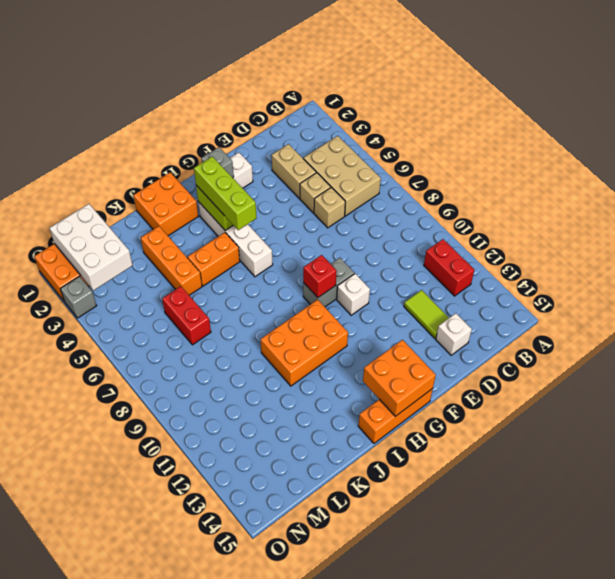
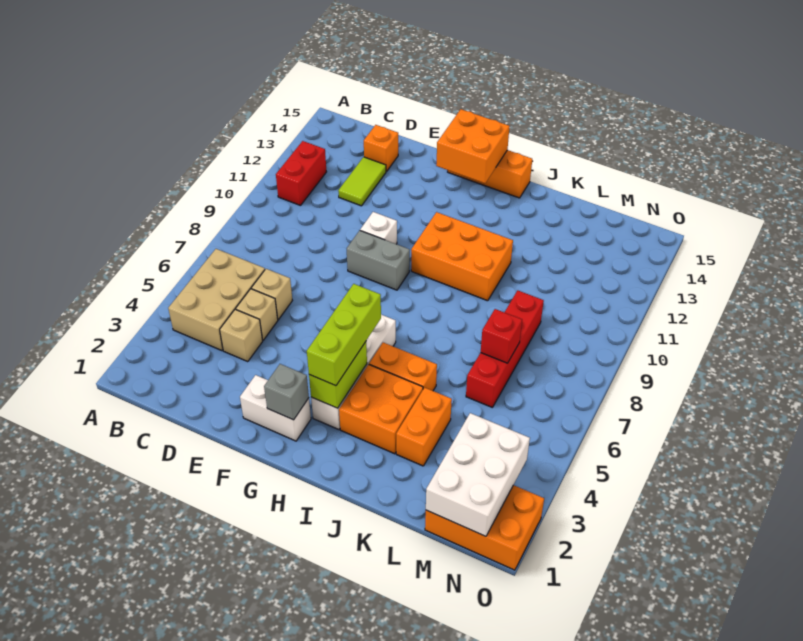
tan brick D3:D4 level 1 -> tan brick D4 level 1
white brick D14 level 1 -> orange brick D14 level 1
red brick G9 level 2 -> red brick L7 level 2
orange brick I1:J2 level 1 -> orange brick I3:J4 level 1
orange brick K3:K5 level 1 -> orange brick K3:K4 level 1
red brick L6:L7 level 1 -> red brick L6:L9 level 1
grey brick O3 level 1 -> none

